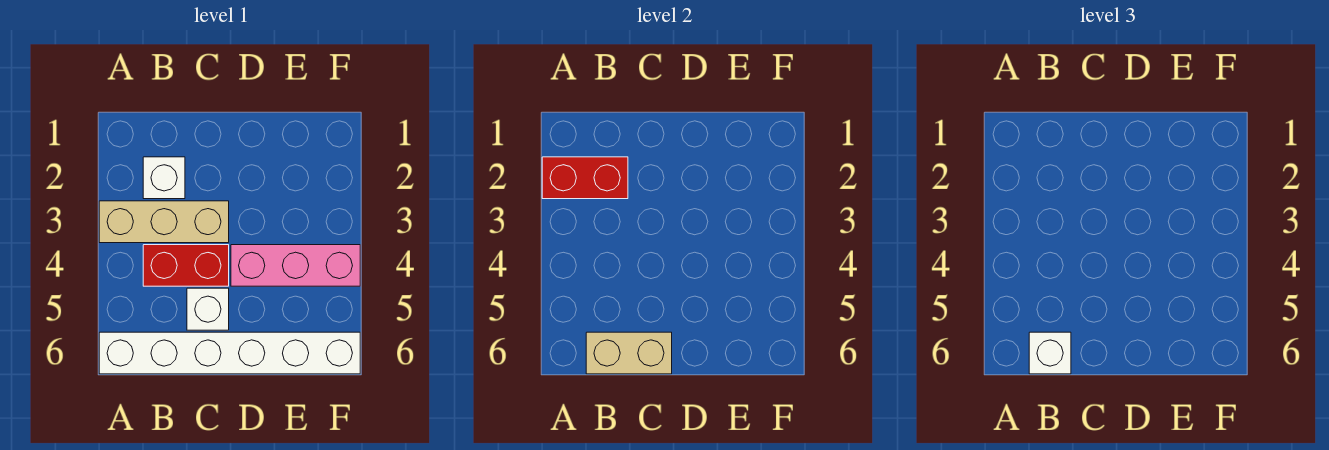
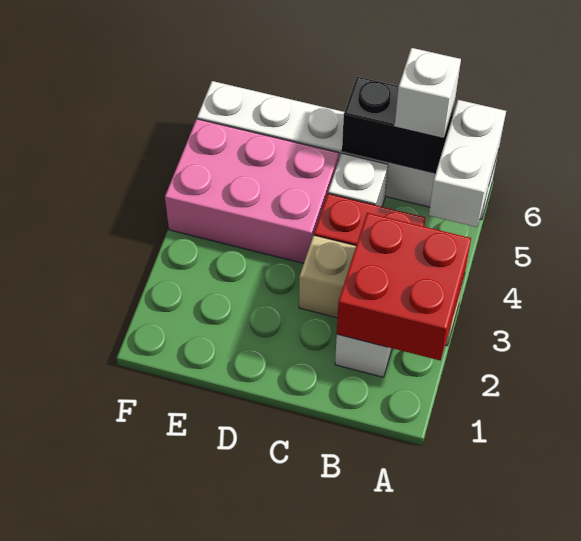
red brick A2:B2 level 2 -> red brick A2:B3 level 2
none -> white brick A5:A6 level 2
tan brick B6:C6 level 2 -> black brick B6:C6 level 2
pink brick D4:F4 level 1 -> pink brick D4:F5 level 1

